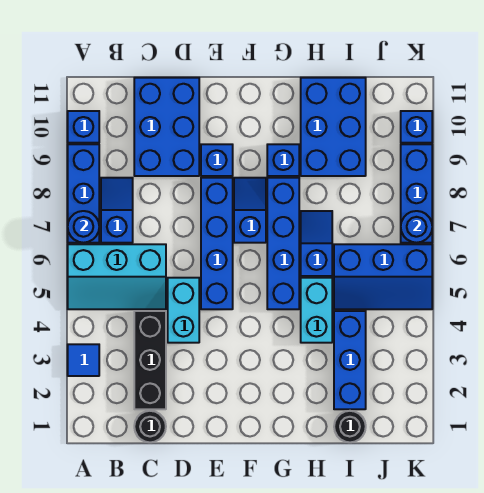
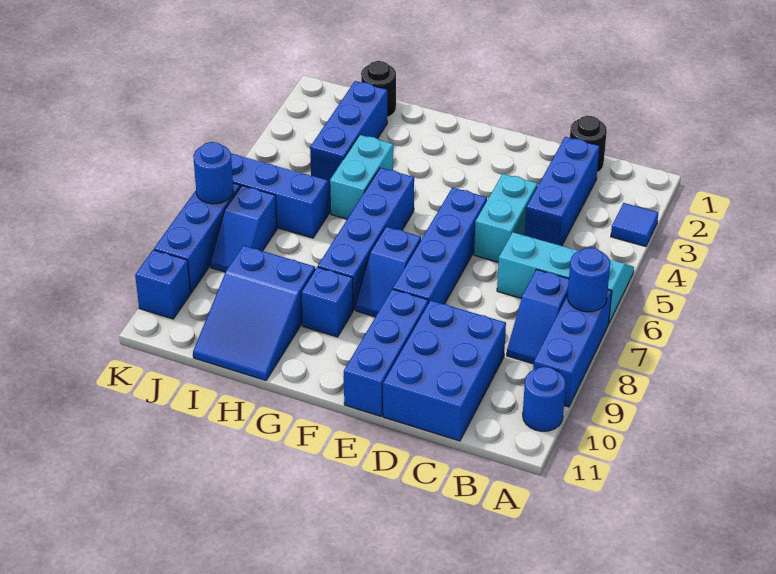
blue brick A10 level 1 -> blue round brick A10 level 1
black brick C2:C4 level 1 -> blue brick C2:C4 level 1
blue brick E9 level 1 -> blue brick E9:E11 level 1
blue slope H6:H7 level 1 top 6 -> blue slope J7:J8 level 1 top 7
blue brick H9:I11 level 1 -> blue slope H9:I11 level 1 top 9

